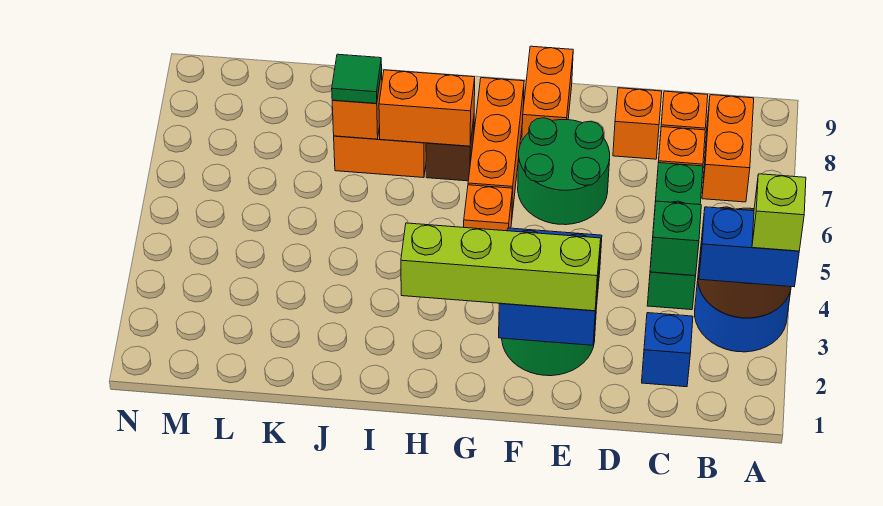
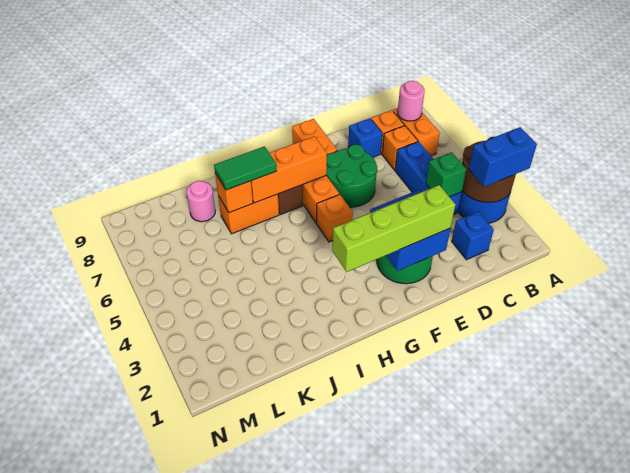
lime brick A3 level 4 -> none
none -> pink round brick B8 level 2
green brick C4:C6 level 1 -> blue brick C4:C6 level 1
orange brick D8 level 1 -> blue brick D8 level 1
orange brick H7:I7 level 2 -> orange brick G7:I7 level 2
green tile J7 level 3 -> green tile I7:J7 level 3
none -> pink round brick K8 level 1

